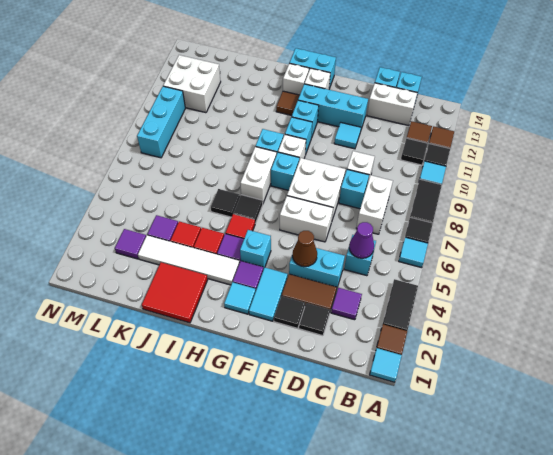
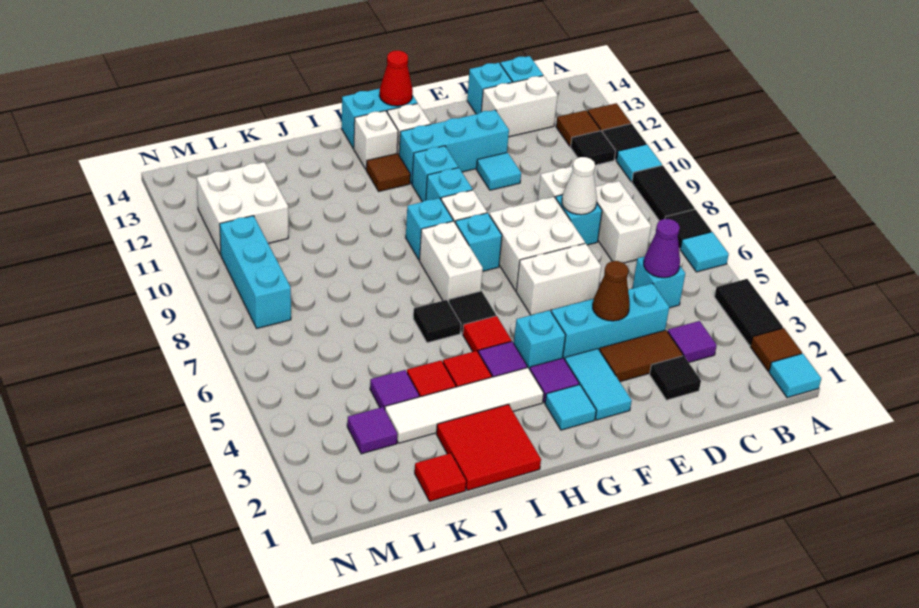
cyan brick D4:E4 level 1 -> cyan brick D4:F4 level 1
none -> white cone D8 level 2
black tile E2 level 1 -> none
none -> red cone G14 level 2
none -> red tile K1 level 1

